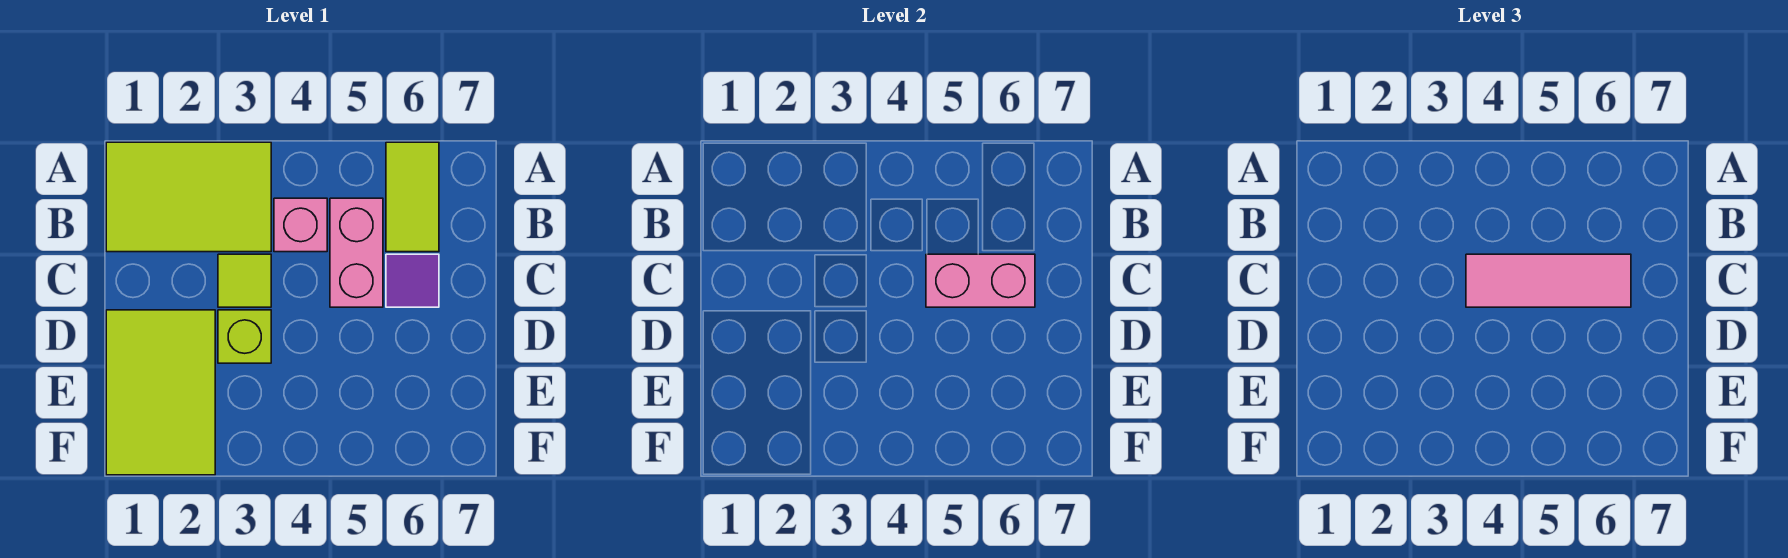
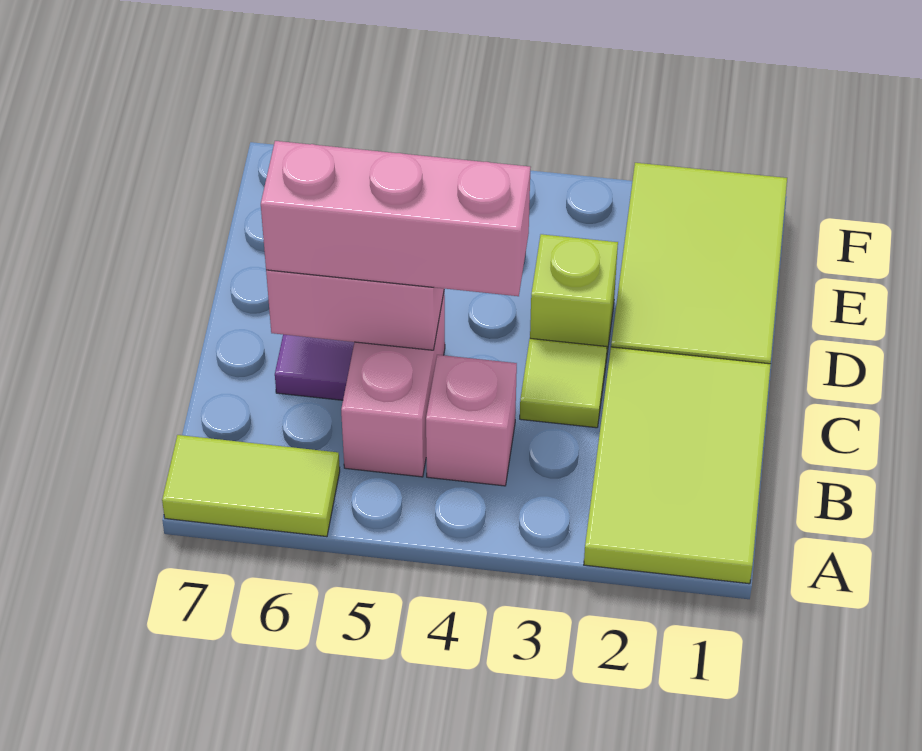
lime tile A1:B3 level 1 -> lime tile A1:C2 level 1
lime tile A6:B6 level 1 -> lime tile A6:A7 level 1
pink tile C4:C6 level 3 -> pink brick C4:C6 level 3

